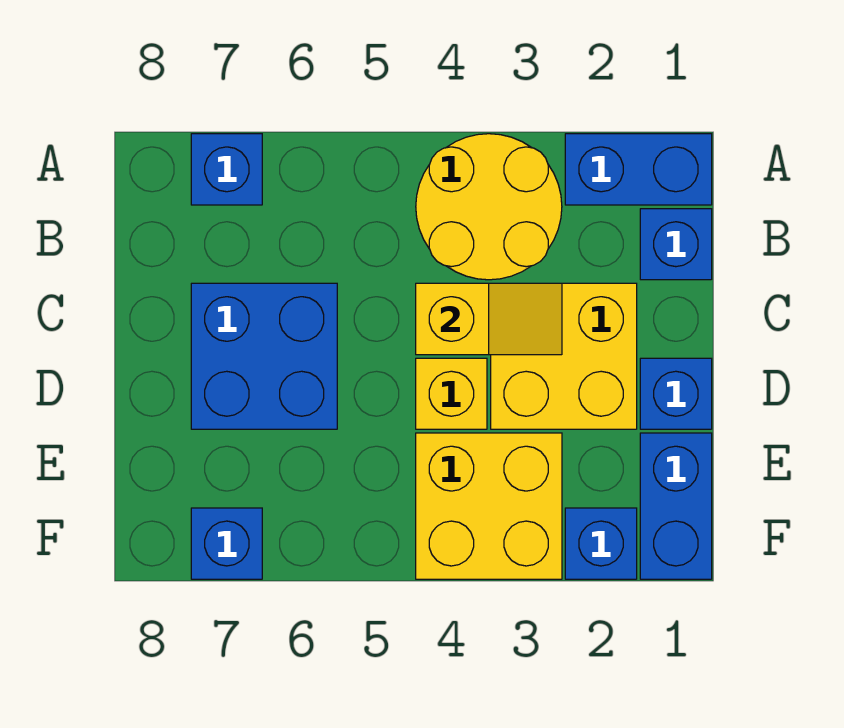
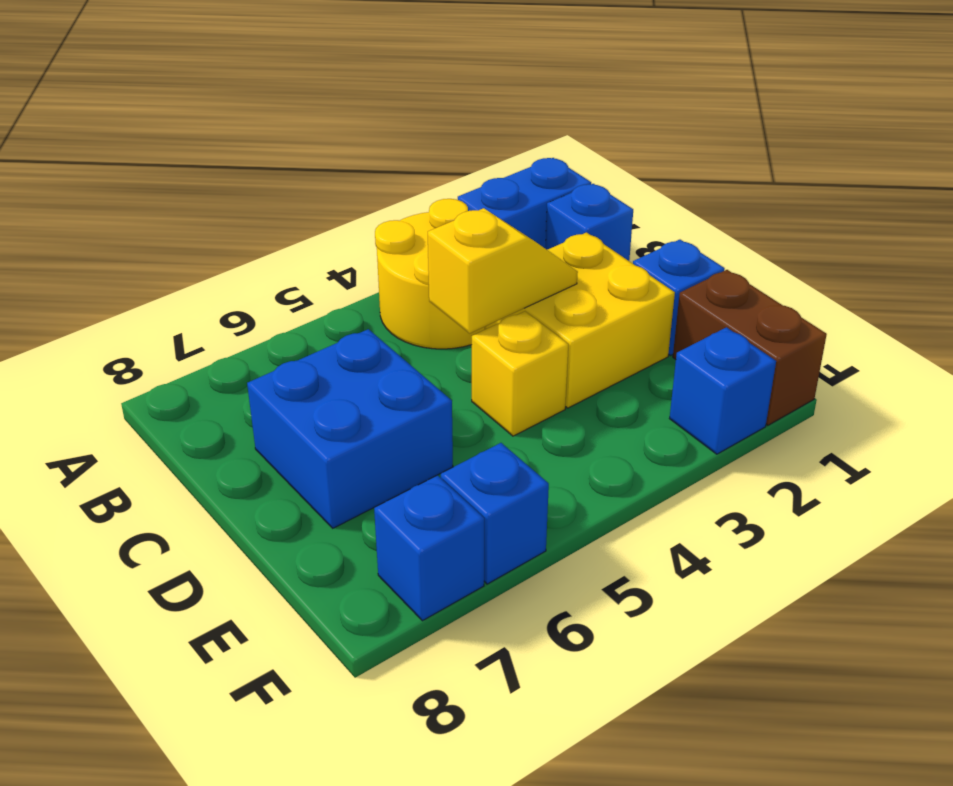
blue brick A7 level 1 -> blue brick F6 level 1
blue brick E1:F1 level 1 -> brown brick E1:F1 level 1
yellow brick E3:F4 level 1 -> none

